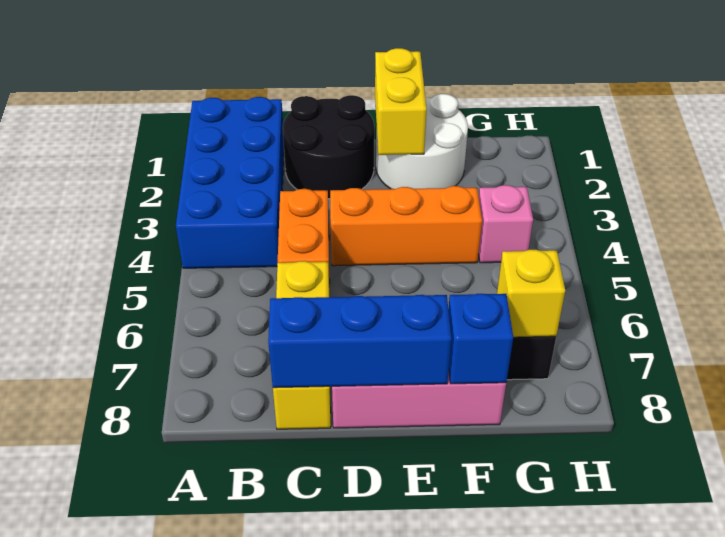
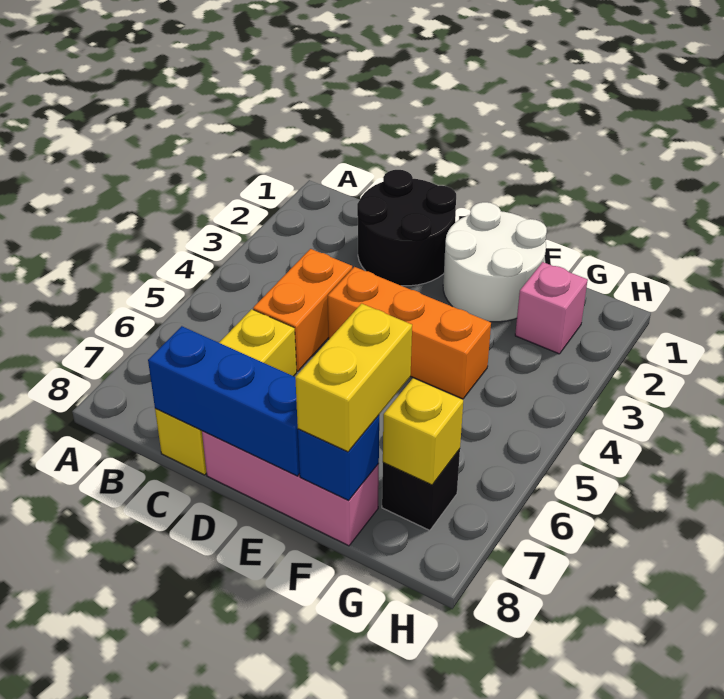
blue brick A1:B4 level 1 -> none
yellow brick E1:E2 level 2 -> yellow brick F7:F8 level 3
pink brick G4 level 1 -> pink brick G2 level 1

